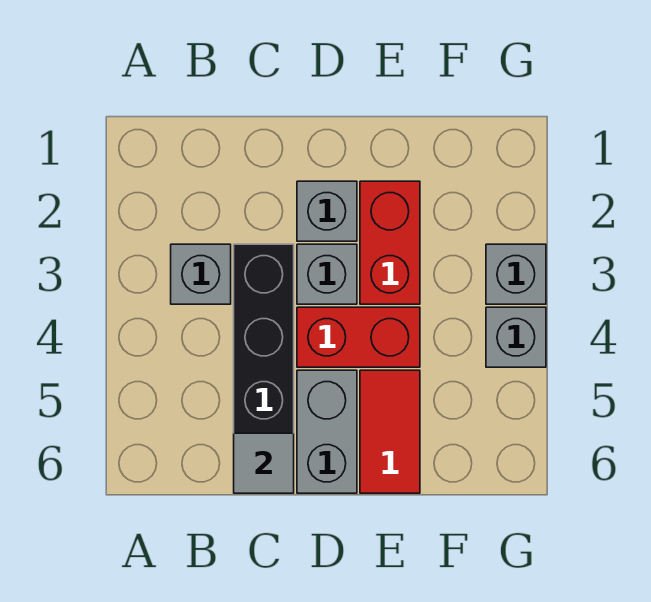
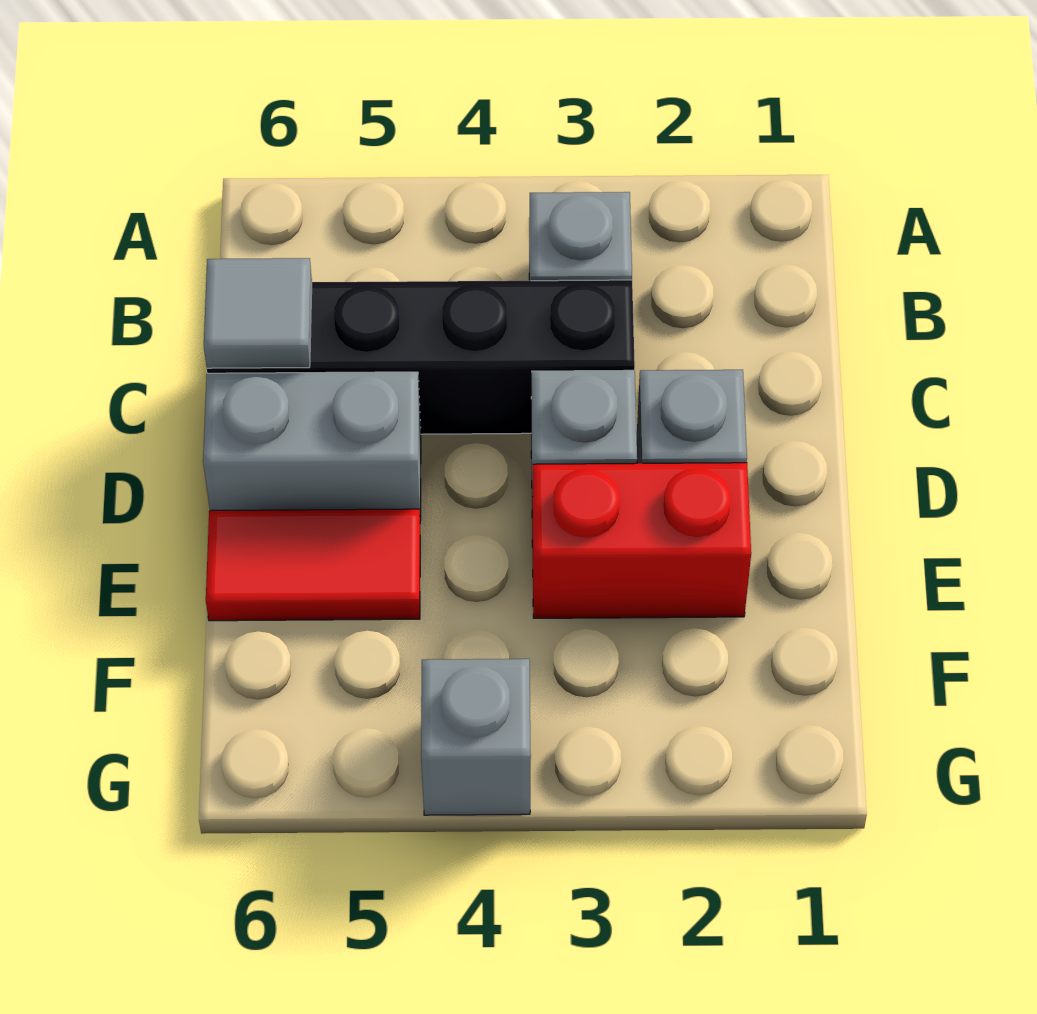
red brick D4:E4 level 1 -> none
grey brick G3 level 1 -> none

